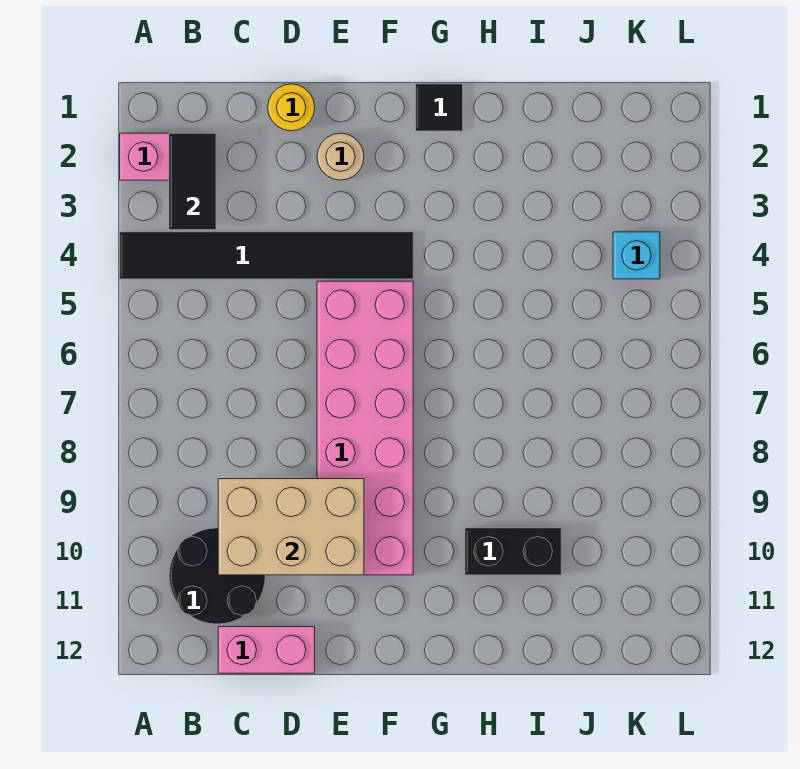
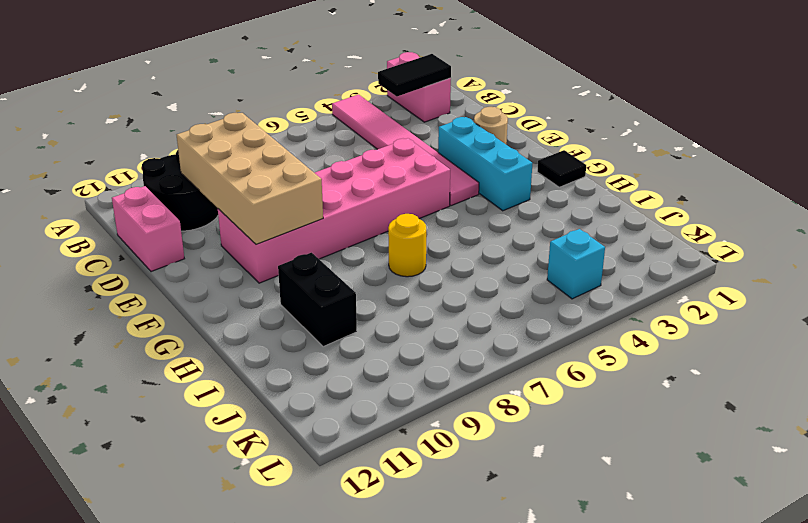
black tile A4:F4 level 1 -> pink tile A4:F4 level 1
tan brick C9:E10 level 2 -> tan brick C9:F10 level 2
yellow round brick D1 level 1 -> yellow round brick H7 level 1
none -> cyan brick E3:G3 level 1

